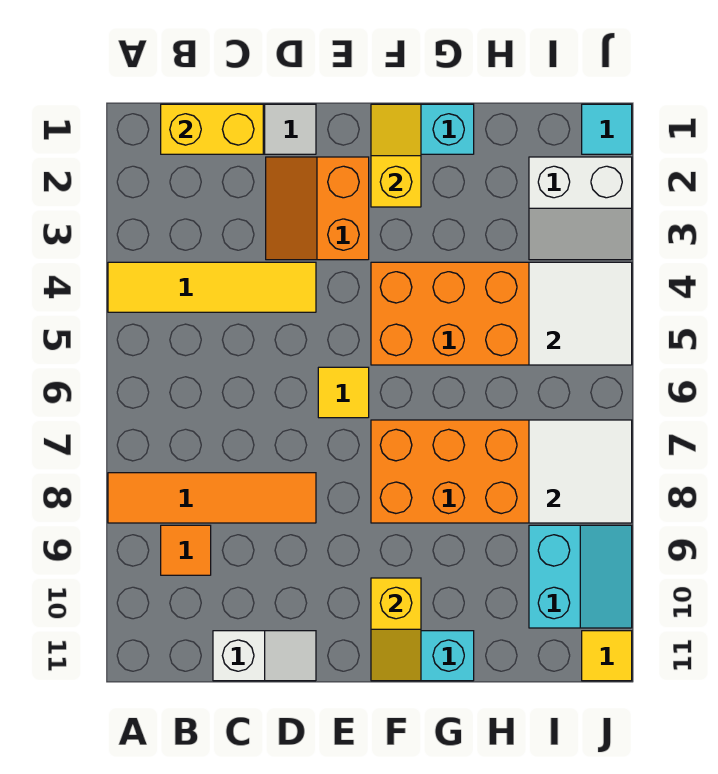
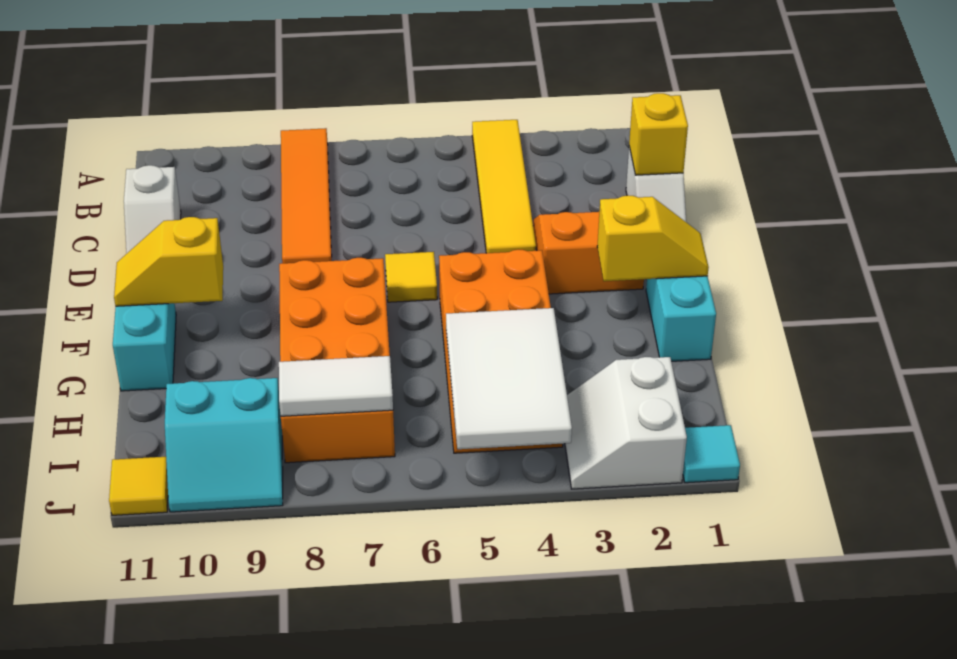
yellow brick B1:C1 level 2 -> yellow brick C1 level 2
orange tile B9 level 1 -> none
white tile I4:J5 level 2 -> white tile H4:J5 level 2
white tile I7:J8 level 2 -> white tile I7:I8 level 2

